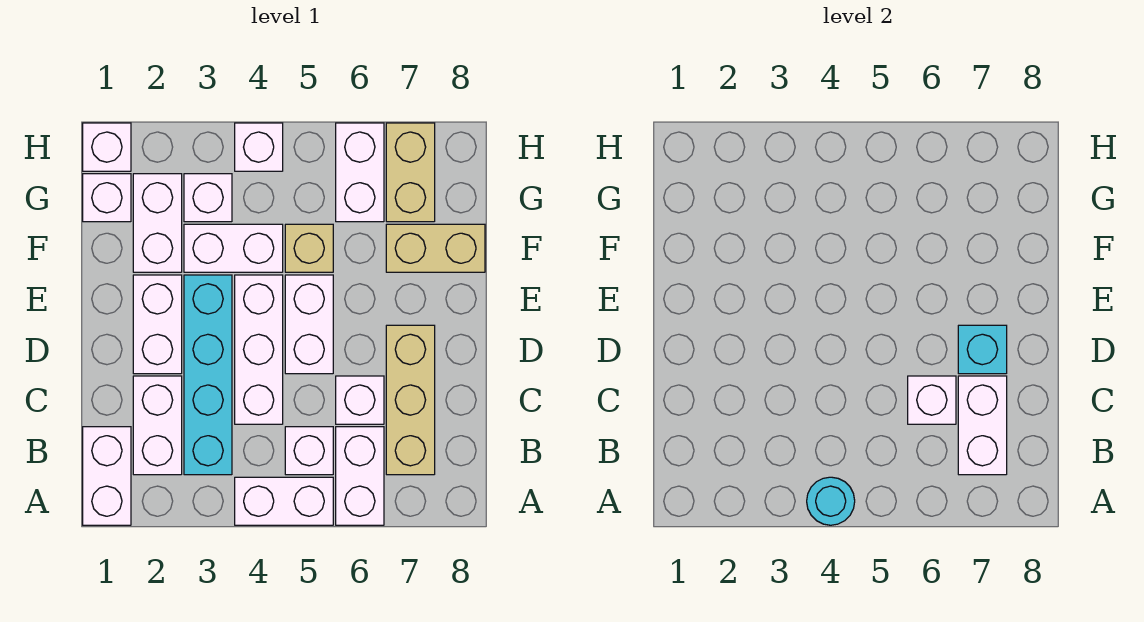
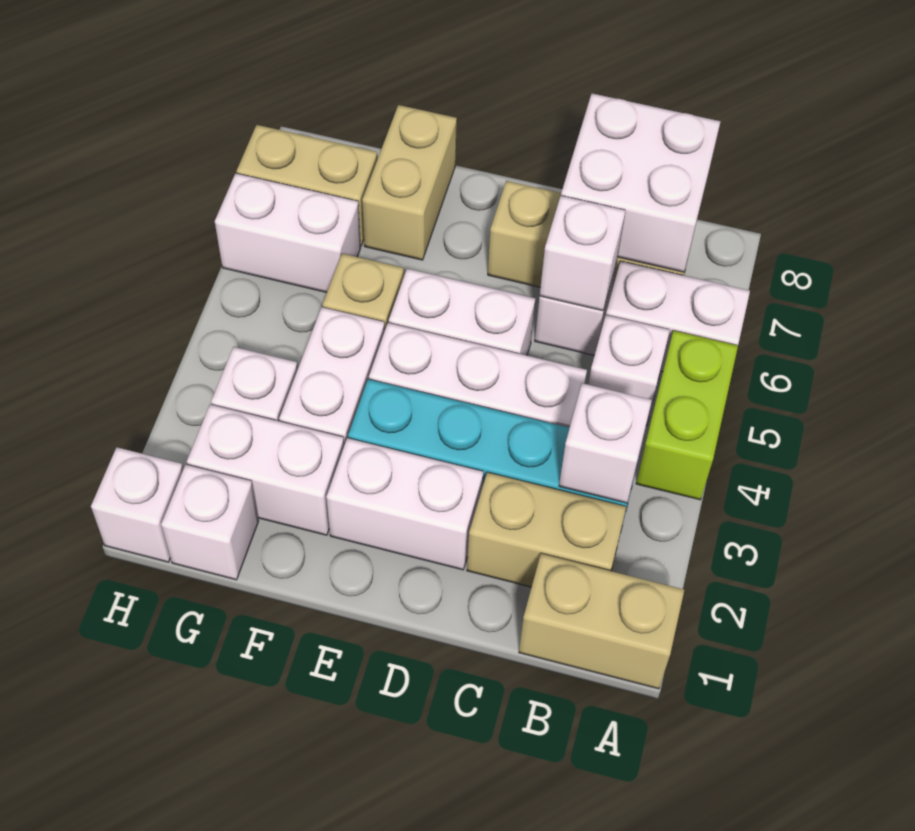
white brick A1:B1 level 1 -> tan brick A1:B1 level 1
white brick A4:A5 level 1 -> lime brick A4:A5 level 1
cyan round brick A4 level 2 -> none
white brick B2:C2 level 1 -> tan brick B2:C2 level 1
white brick B7:C7 level 2 -> white brick B7:C8 level 2
cyan brick D7 level 2 -> none
white brick H4 level 1 -> white brick B3 level 2

